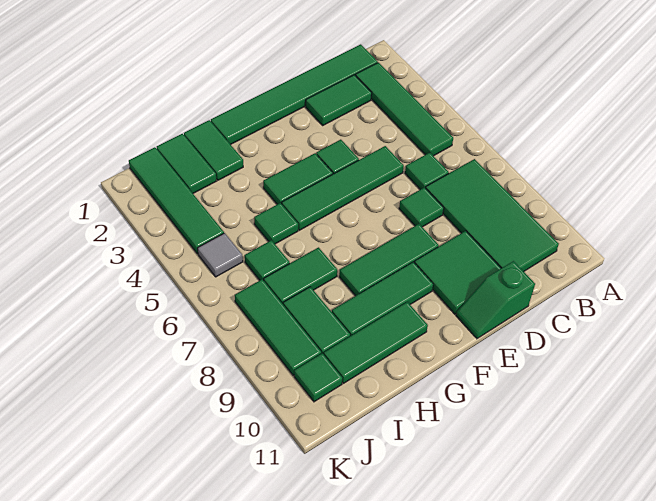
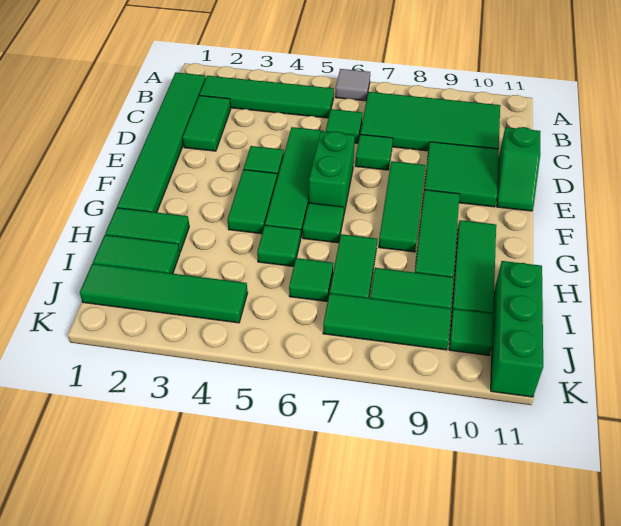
none -> green brick E6:F6 level 1
none -> green tile G6 level 1
none -> green brick I11:K11 level 1
grey tile J5 level 1 -> grey tile A6 level 1

